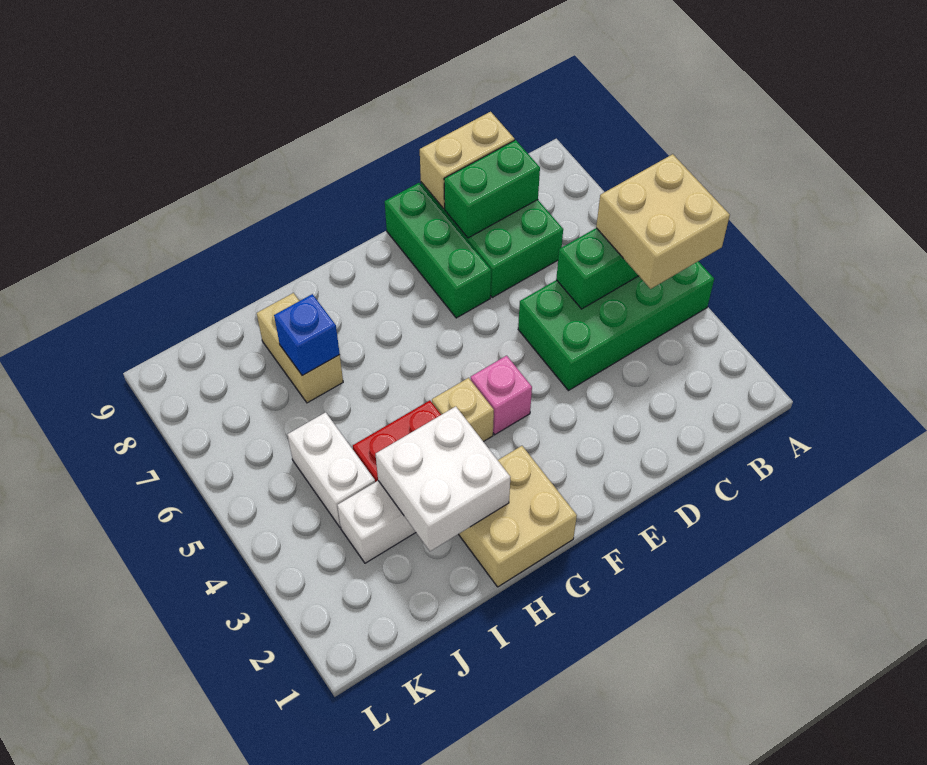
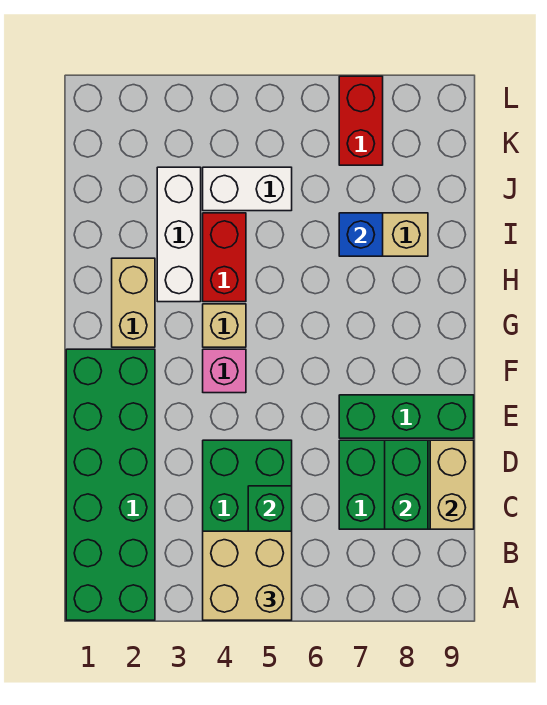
none -> green brick A1:F2 level 1
tan brick G1:H2 level 1 -> tan brick G2:H2 level 1
white brick H2:I3 level 2 -> none
none -> red brick K7:L7 level 1

